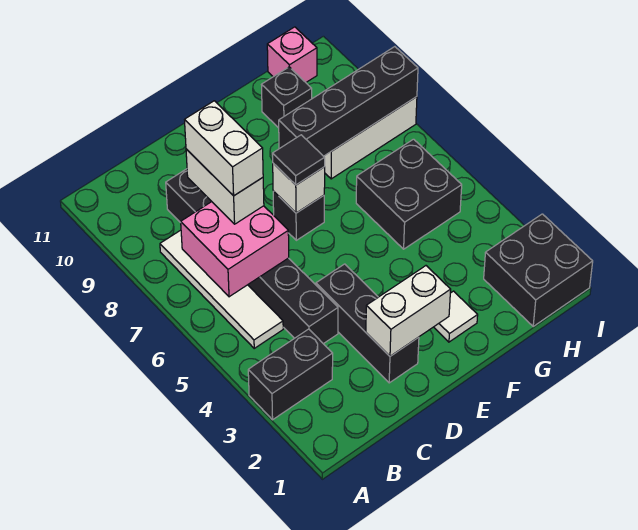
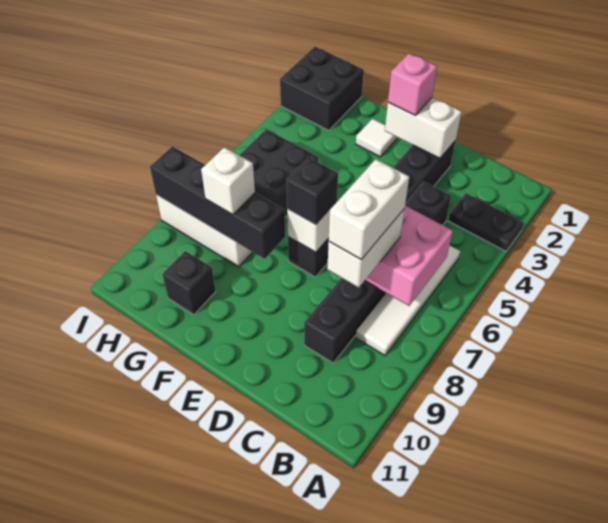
black brick A3:B3 level 1 -> black plate A3:B3 level 1
black tile E7 level 3 -> black brick E7 level 3
none -> white brick G8 level 3
pink brick H11 level 1 -> pink brick E2 level 3

